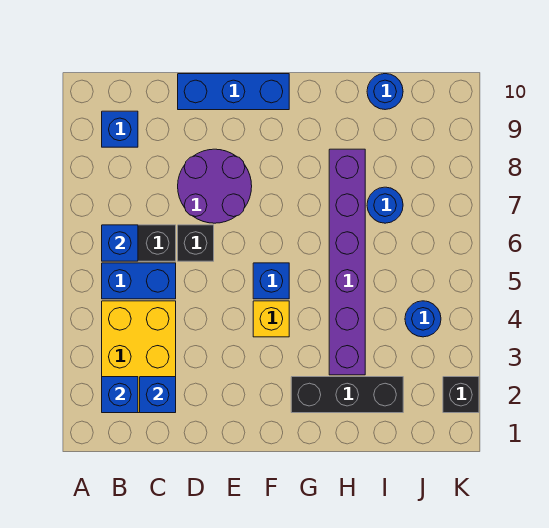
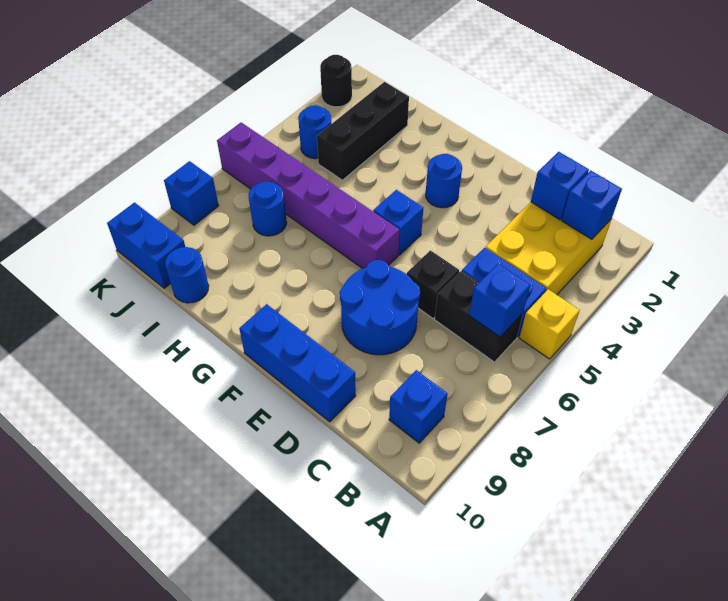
purple round brick D7:E8 level 1 -> blue round brick D7:E8 level 1
none -> blue round brick F3 level 1
yellow brick F4 level 1 -> yellow brick A5 level 1
black brick G2:I2 level 1 -> black brick I2:I4 level 1
purple brick H3:H8 level 1 -> purple brick F6:K6 level 1
none -> blue brick J10:K10 level 1
black brick K2 level 1 -> black round brick K2 level 1
none -> blue brick K8 level 1

